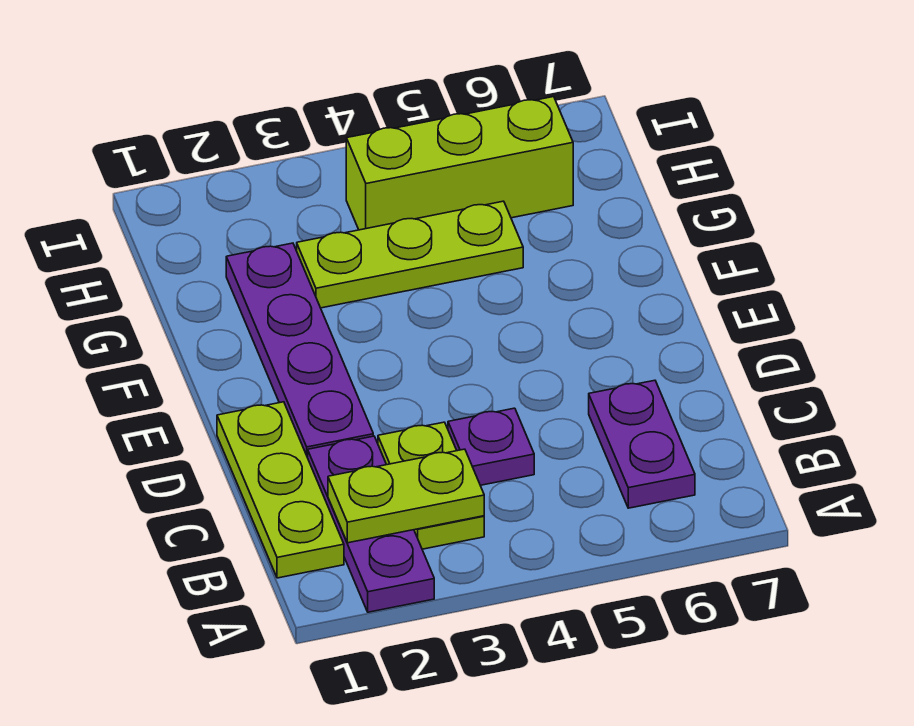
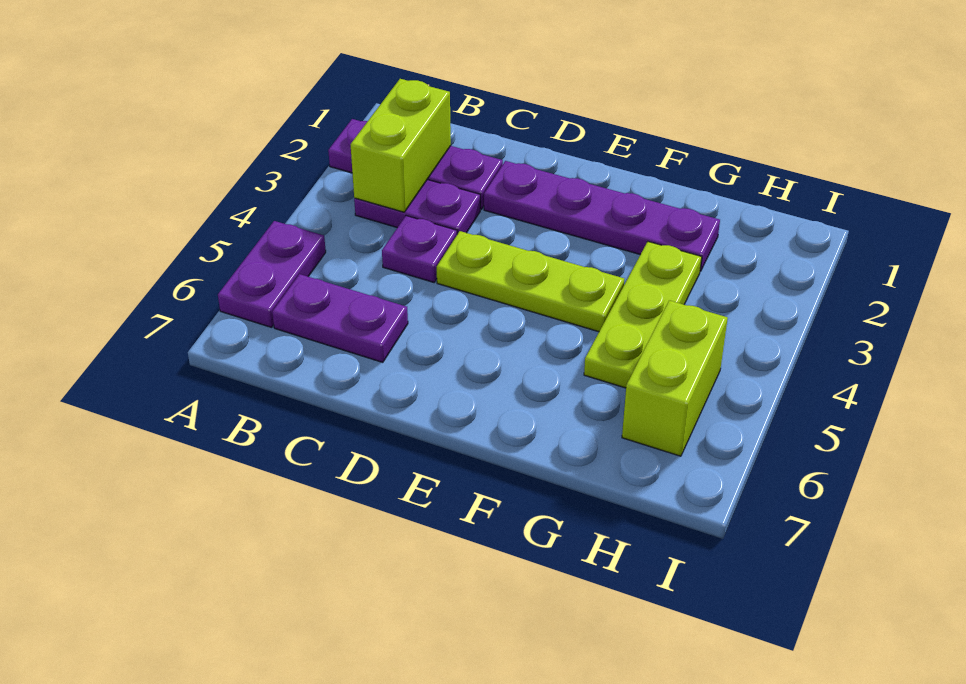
none -> purple plate A5:A6 level 1
lime plate B1:D1 level 1 -> lime plate D4:F4 level 1
lime plate B2:B3 level 2 -> lime brick B2:B3 level 2
lime plate B3:C3 level 1 -> purple plate B3:C3 level 1
lime brick H4:H6 level 1 -> lime brick H5:H6 level 1

